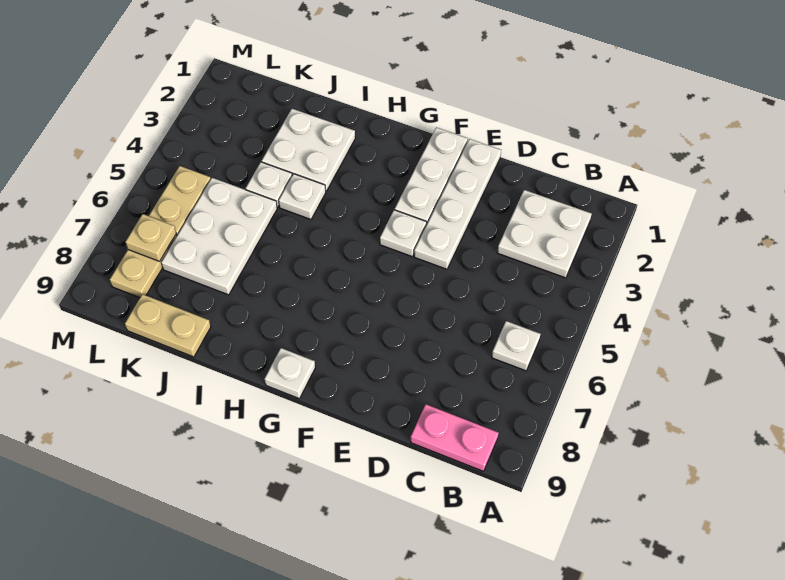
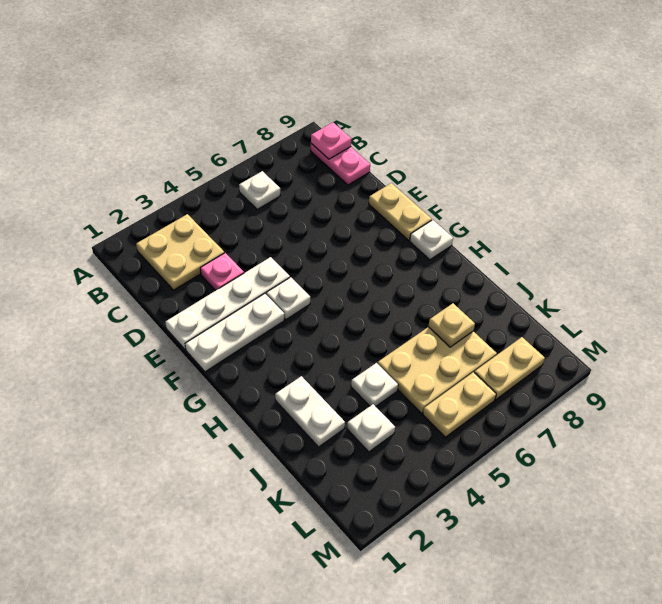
white plate B2:C3 level 1 -> tan plate B2:C3 level 1
none -> pink plate B9 level 2
none -> pink plate D3 level 1
white plate I2:J3 level 1 -> white plate I2:J2 level 1
white plate I4 level 1 -> white plate K3 level 1
white plate J5:K7 level 1 -> tan plate J5:K7 level 1
tan plate J9:K9 level 1 -> tan plate E9:F9 level 1
tan plate L7 level 2 -> tan plate J7 level 2

